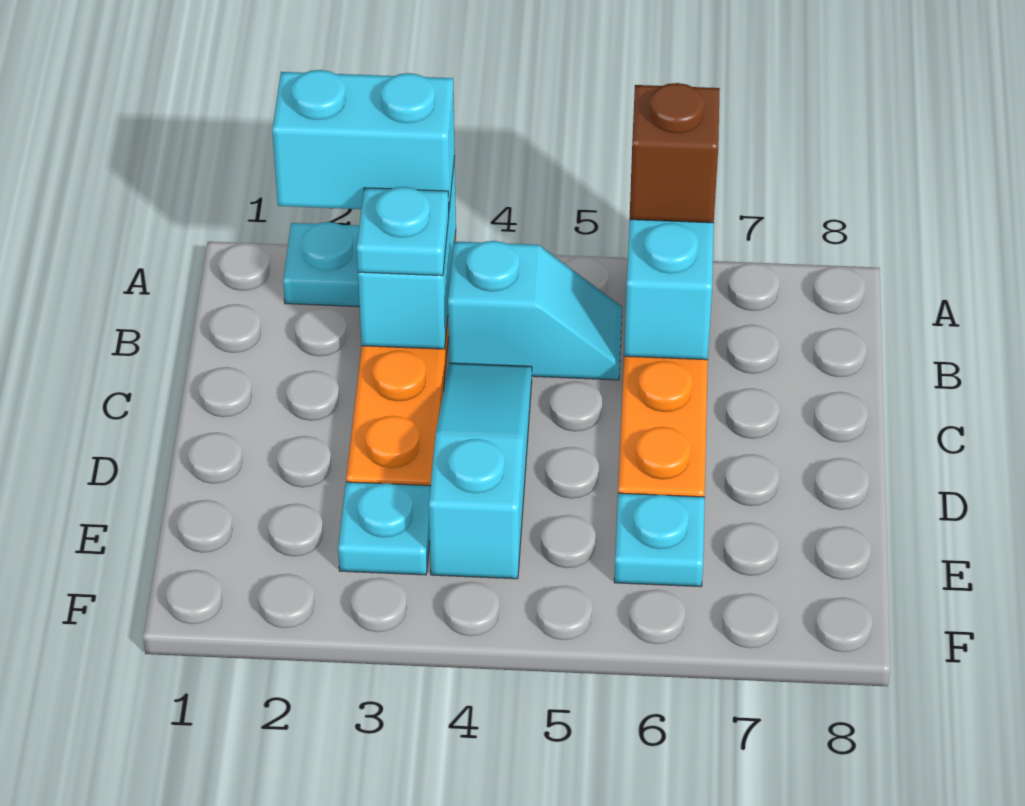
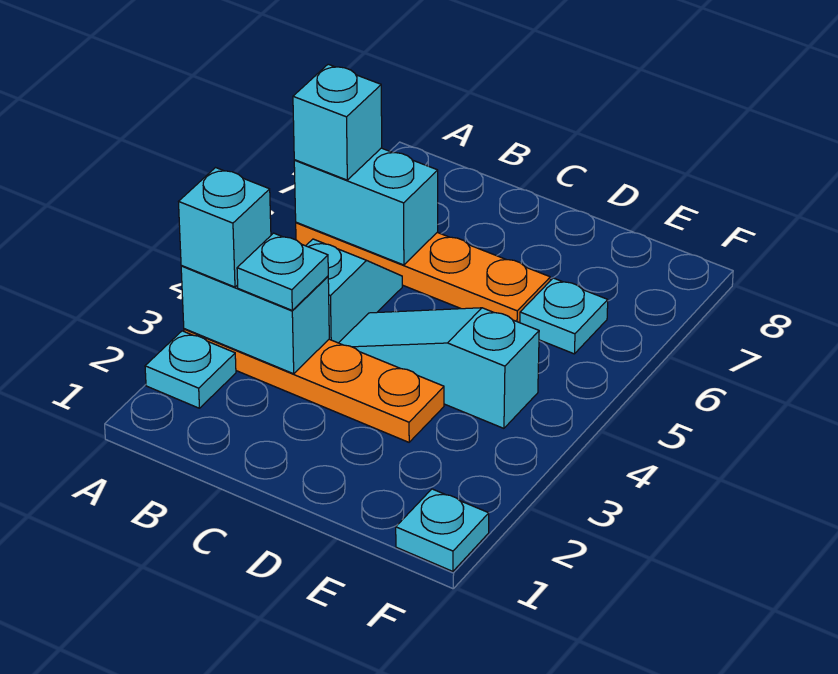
cyan brick A2:A3 level 3 -> cyan brick A3 level 3
brown brick A6 level 3 -> cyan brick A6 level 3
cyan plate E3 level 1 -> cyan plate F1 level 1

